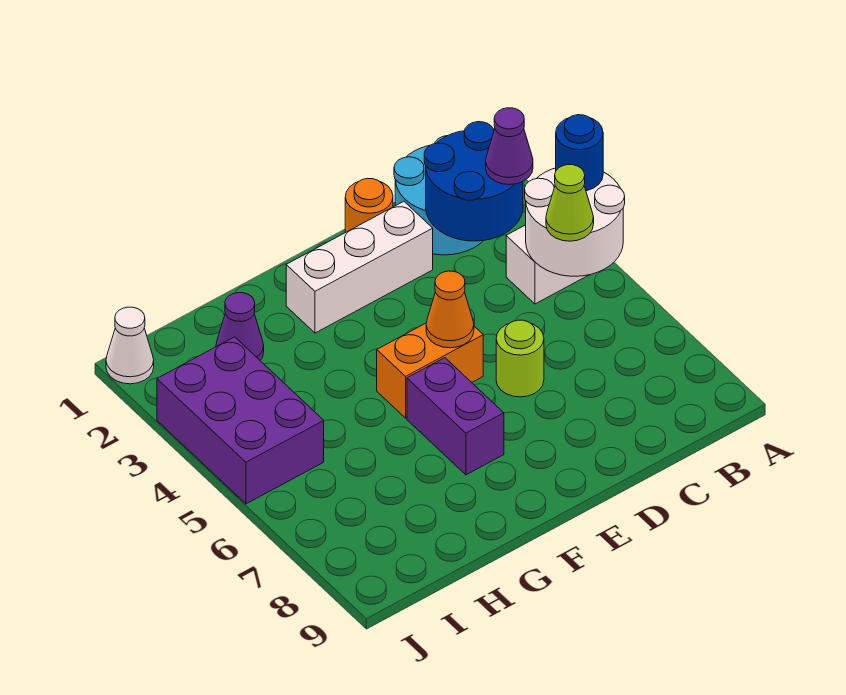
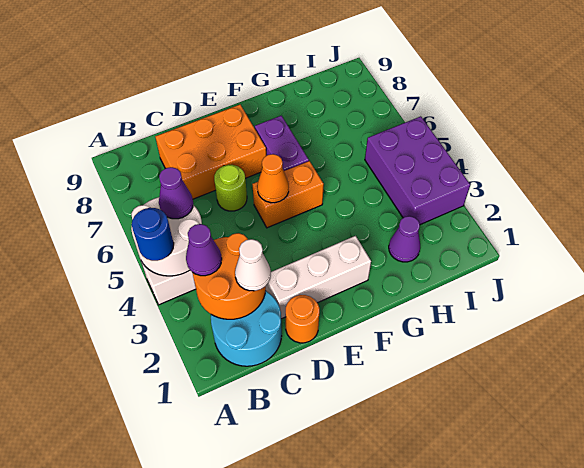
blue round brick B2:C3 level 2 -> orange round brick B2:C3 level 2
lime cone B5 level 3 -> purple cone B5 level 3
none -> orange brick C7:E8 level 1
white cone J1 level 1 -> white cone C2 level 3

